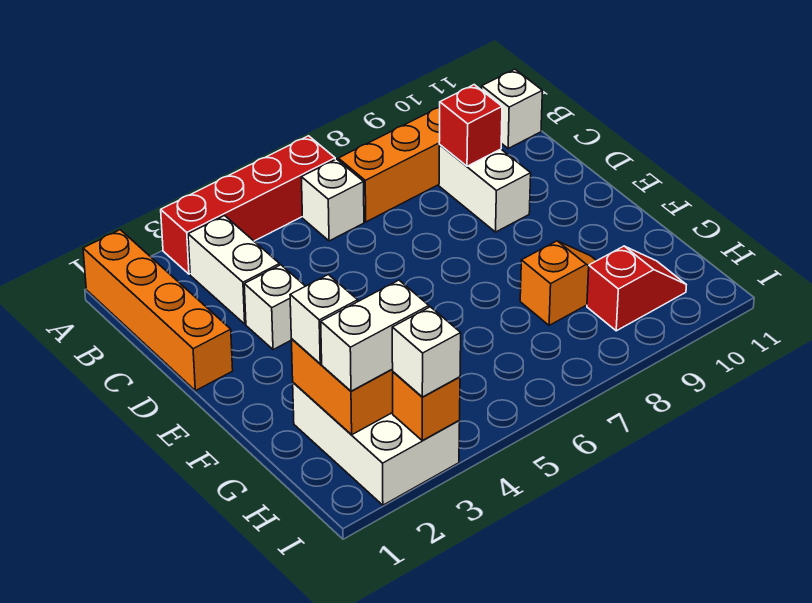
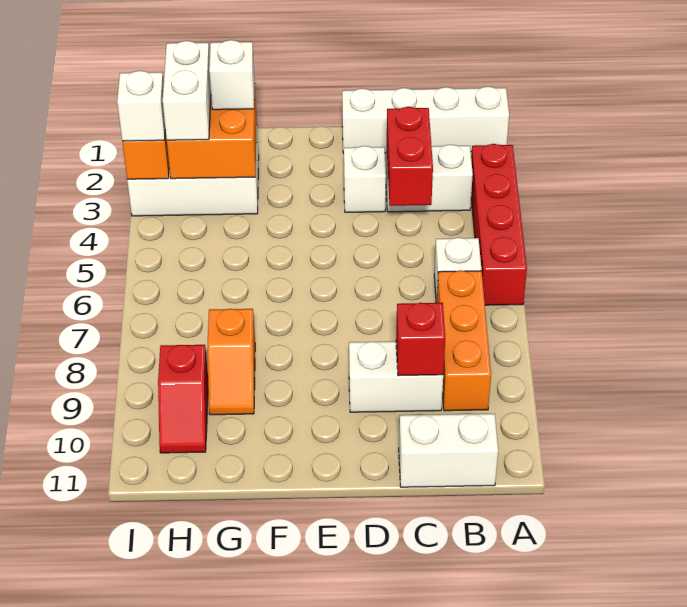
orange brick A1:D1 level 1 -> white brick A1:D1 level 1
white brick B11 level 1 -> white brick B11:C11 level 1
none -> red brick C3:C4 level 2

